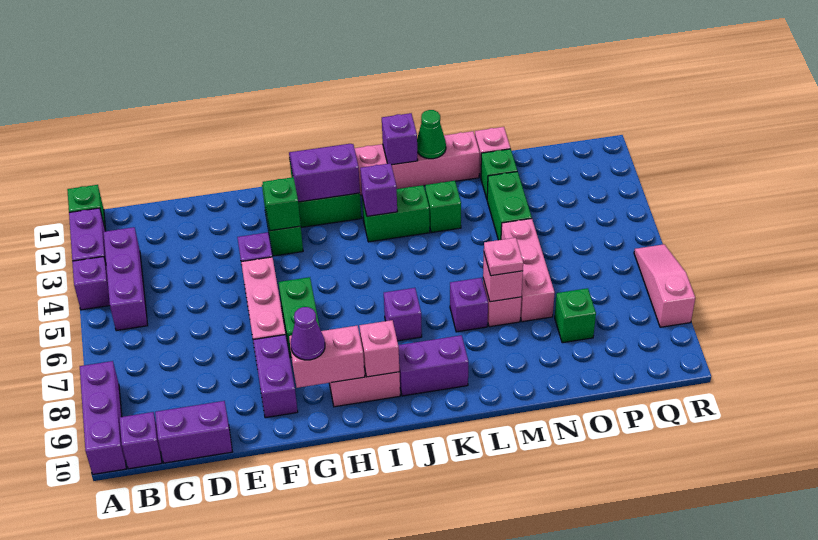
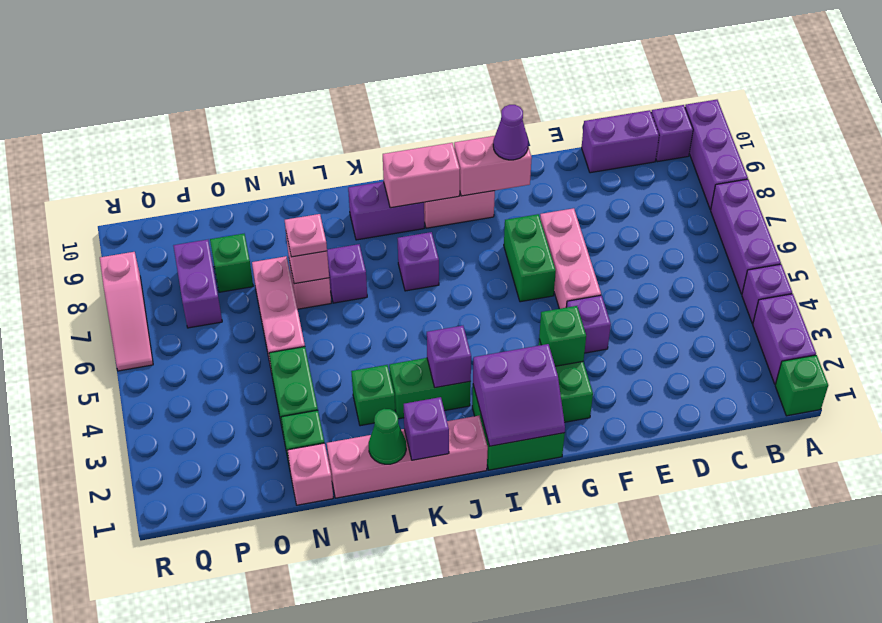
purple brick B3:B5 level 1 -> purple brick A5:A7 level 1
purple brick F8:F9 level 1 -> purple brick P7:P8 level 1
pink brick I9 level 2 -> pink brick I9:J9 level 2

